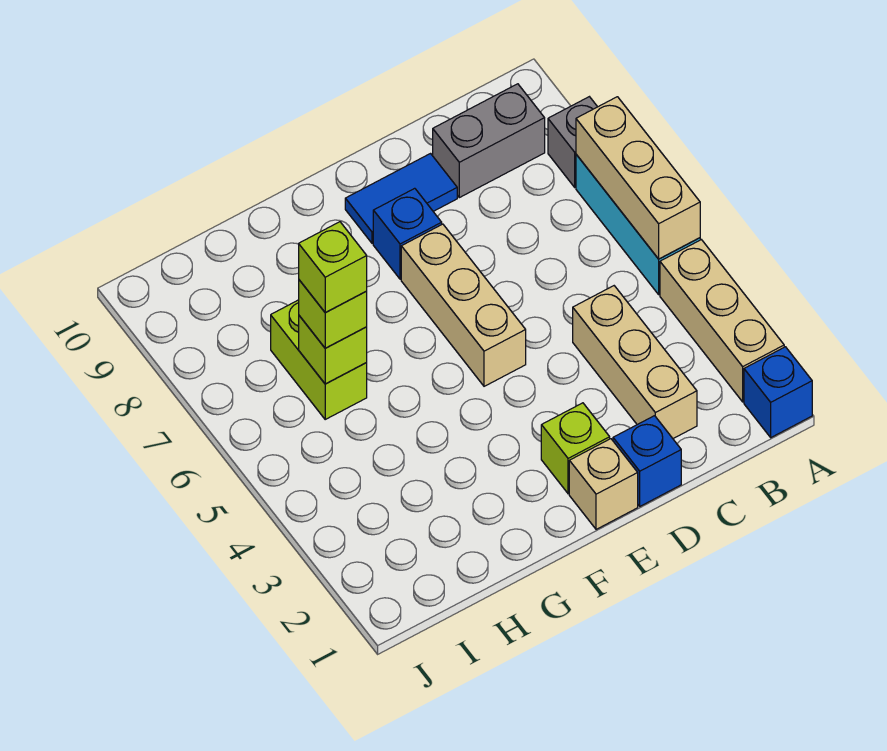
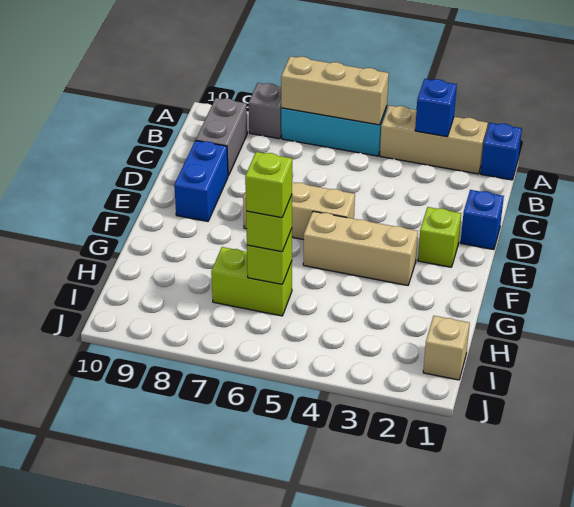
tan brick C2:C4 level 1 -> tan brick F3:F5 level 1
blue tile D9:E9 level 1 -> blue brick D9:E9 level 1
tan brick E1 level 1 -> tan brick I1 level 1
blue brick E8 level 1 -> blue brick A3 level 2

